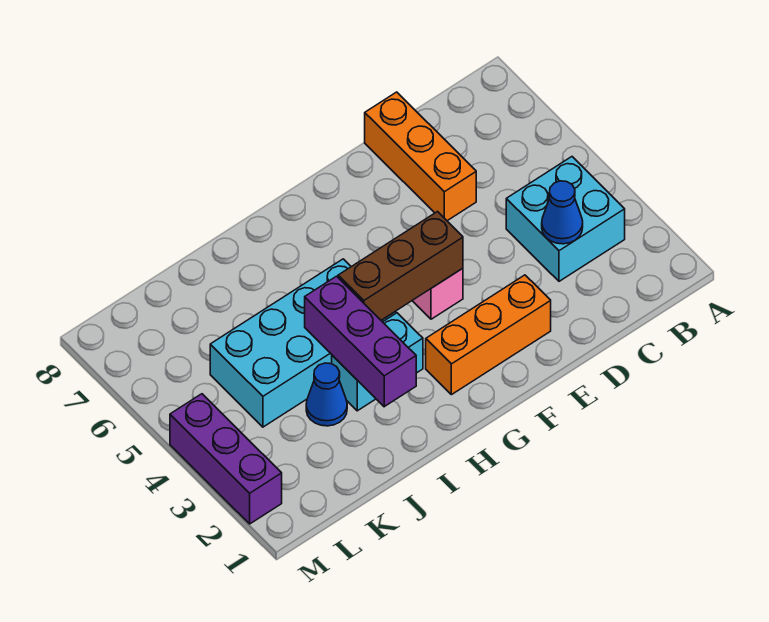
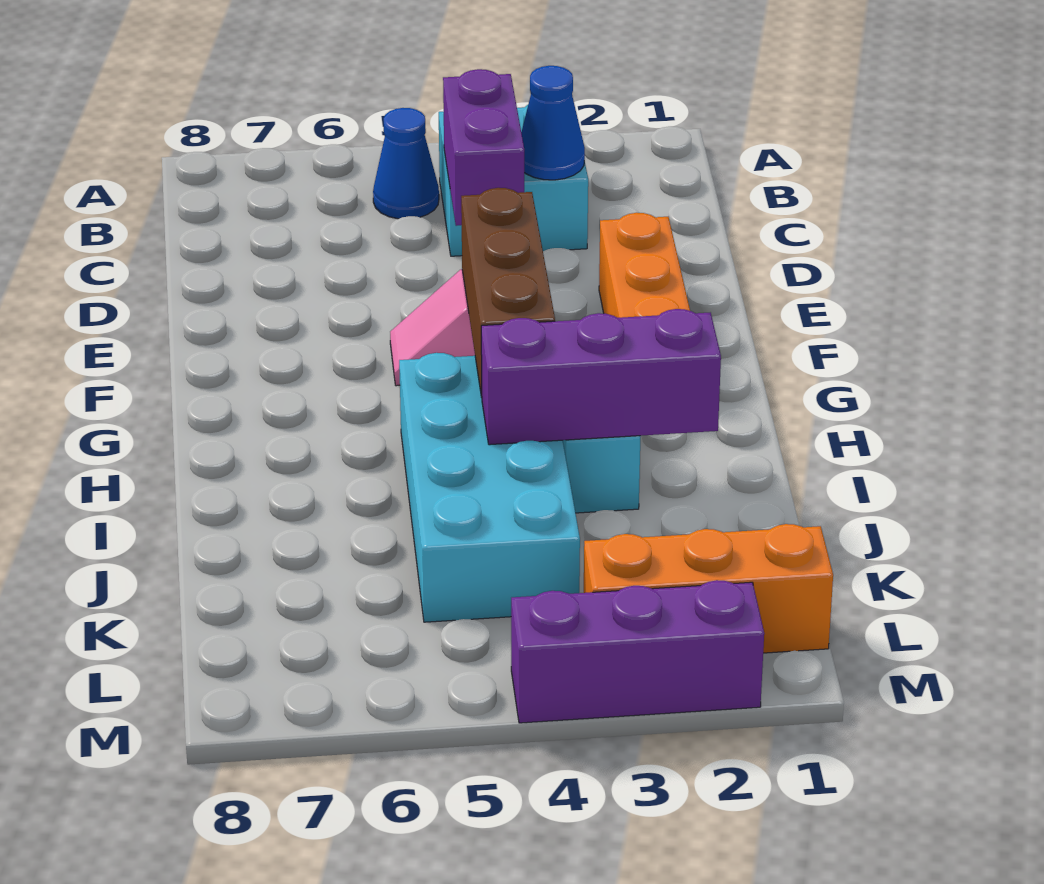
none -> purple brick C4:D4 level 2
orange brick D6:D8 level 1 -> orange brick L1:L3 level 1
blue cone J3 level 1 -> blue cone B5 level 1

